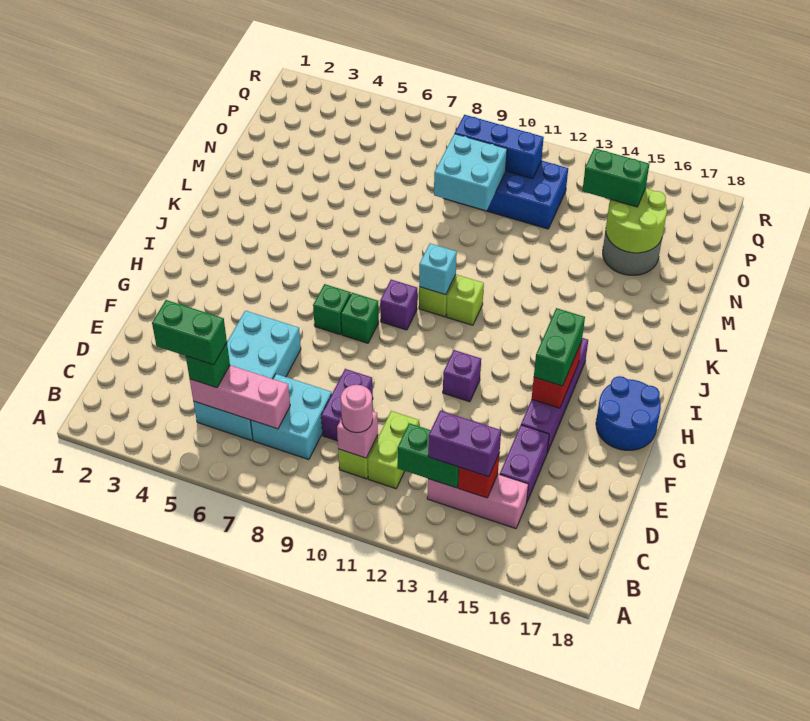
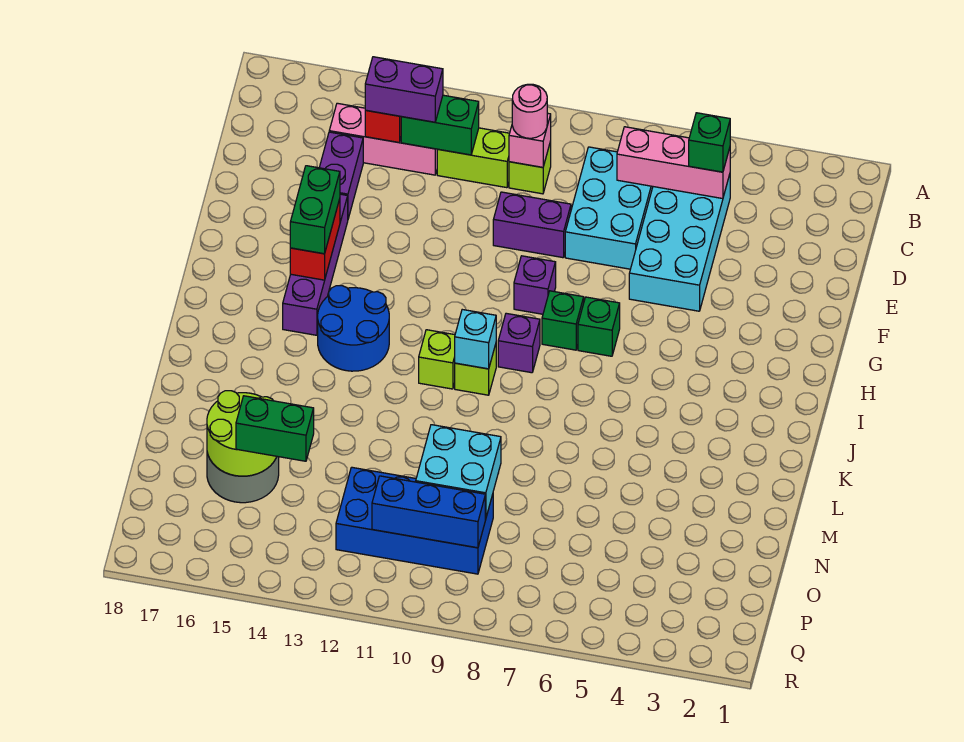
green brick C4:C5 level 4 -> none
cyan brick C7:D8 level 1 -> cyan brick C7:E8 level 1
lime brick C11:D11 level 1 -> lime brick C11:C12 level 1
purple brick D9:E9 level 1 -> purple brick E9:E10 level 1
purple brick G12 level 1 -> purple brick G9 level 1
blue round brick G17:H18 level 1 -> blue round brick I13:J14 level 1

